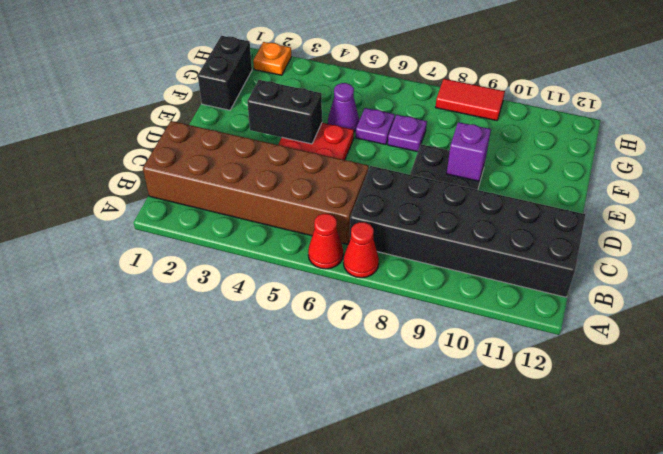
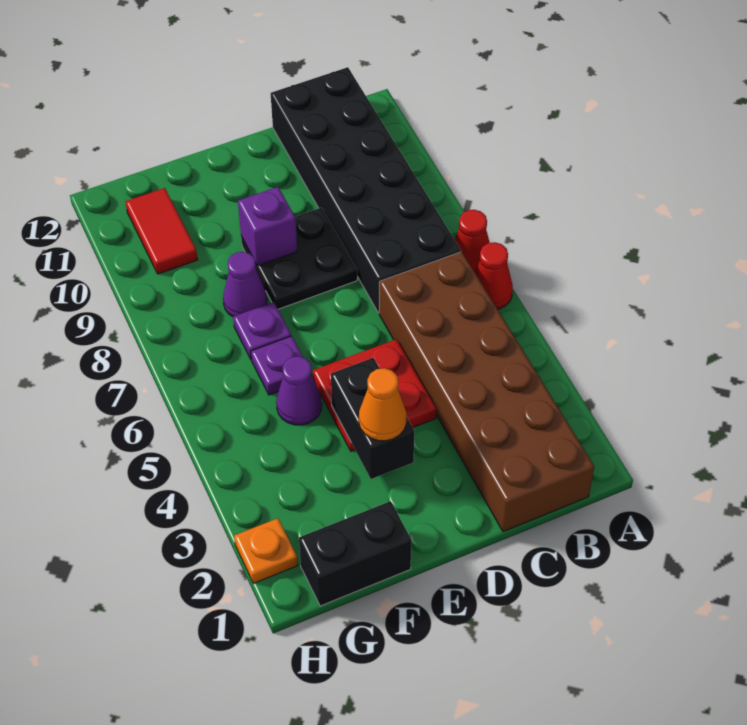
none -> orange cone E3 level 3
none -> purple cone F8 level 1
red tile H8:H9 level 1 -> red tile G10:G11 level 1

